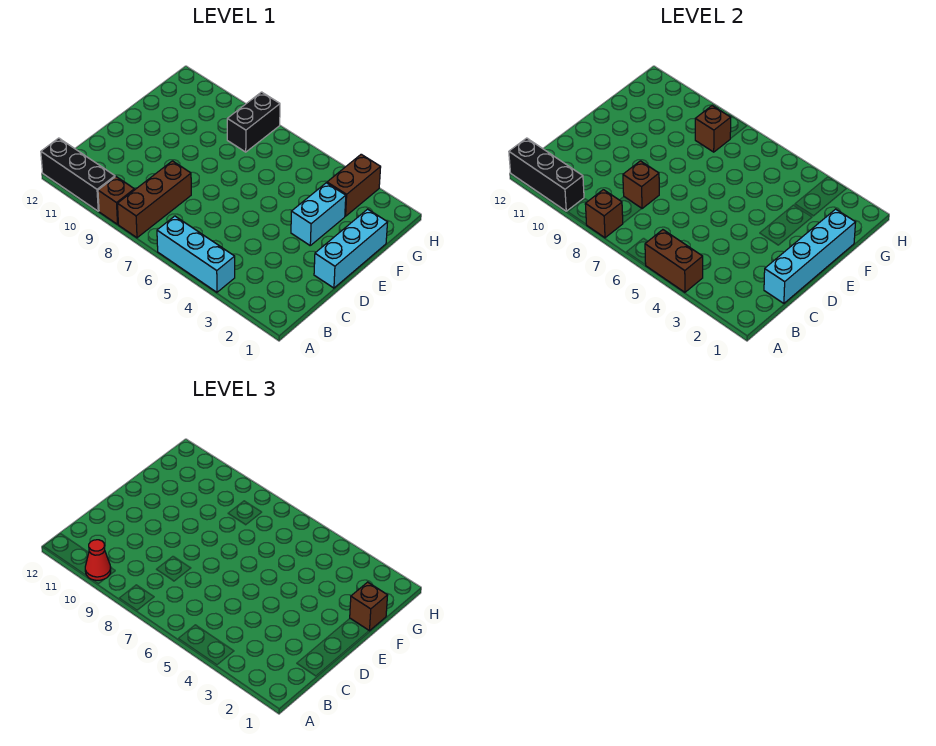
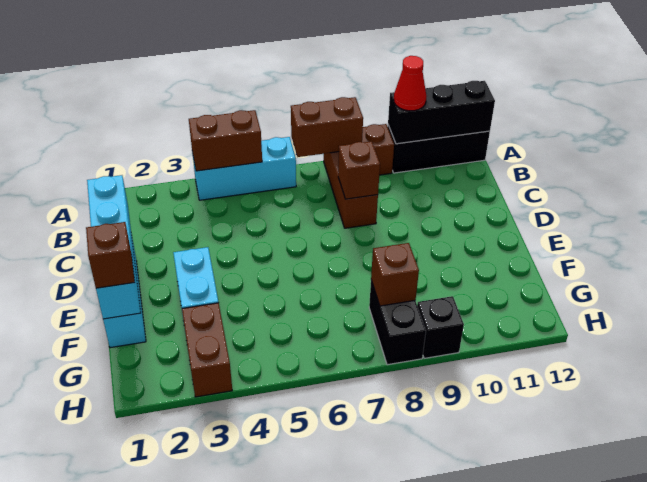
brown brick A8 level 2 -> brown brick A7:A8 level 2
none -> black brick H9 level 1

